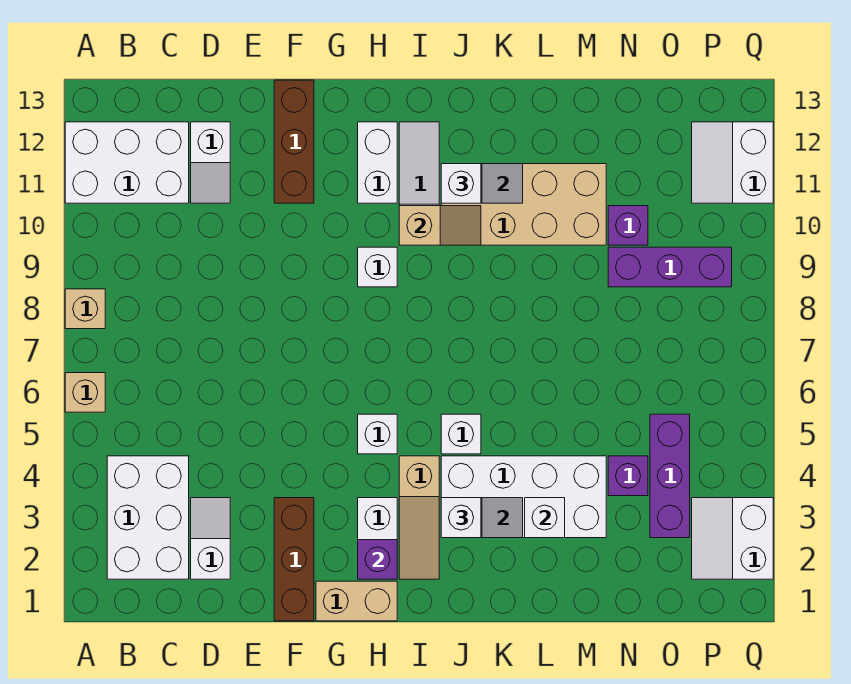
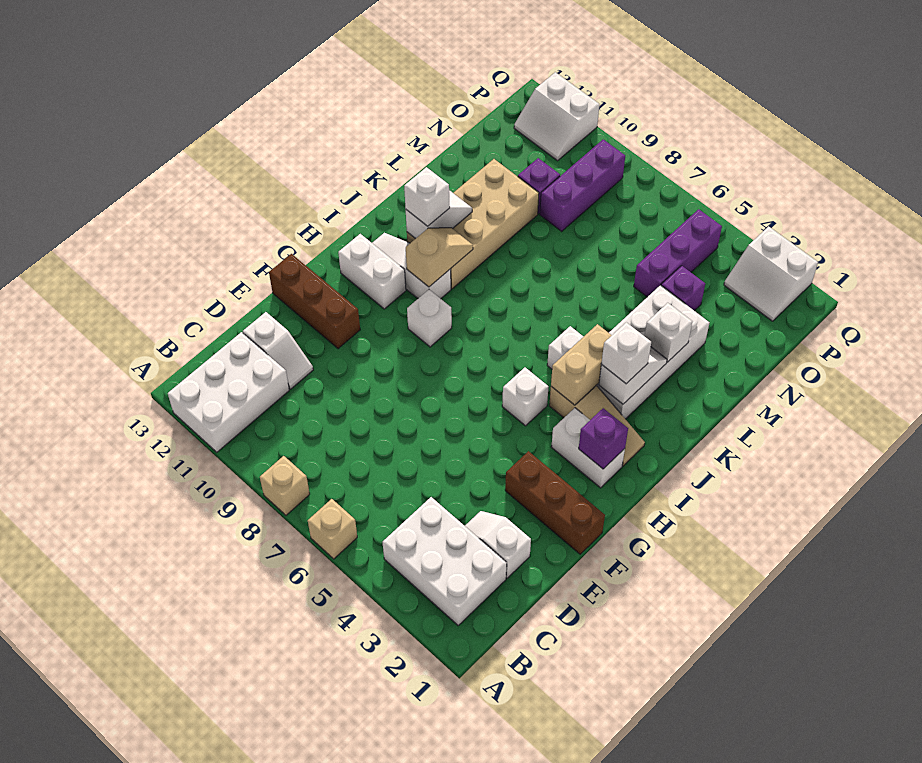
tan brick G1:H1 level 1 -> tan brick I4:J4 level 2
purple brick O3:O5 level 1 -> purple brick N5:P5 level 1

